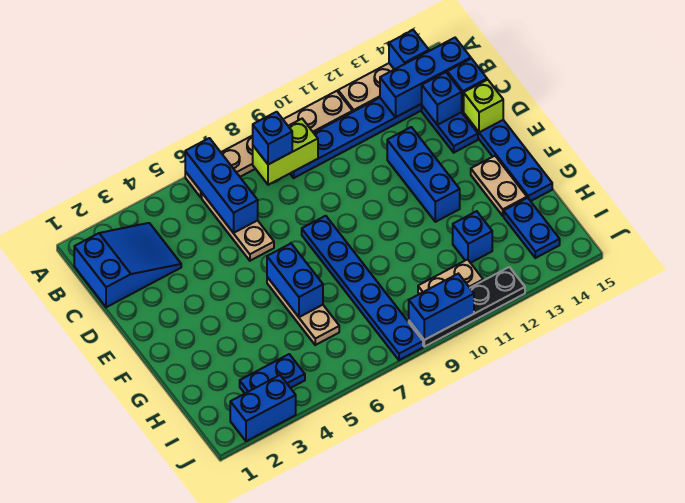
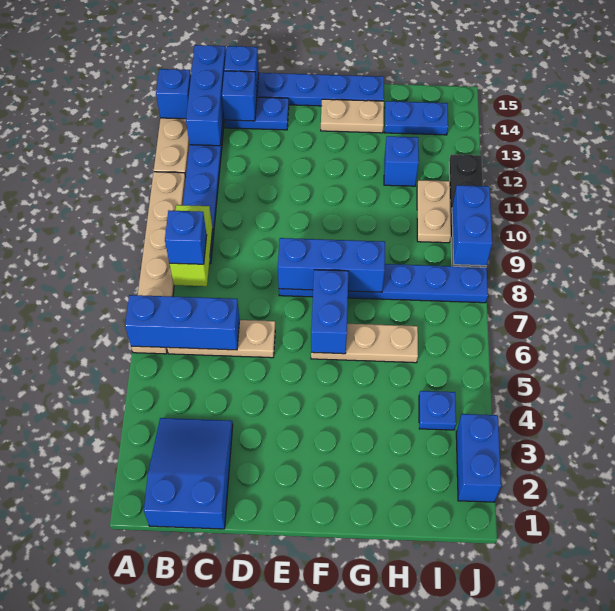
blue brick D12:F12 level 1 -> blue brick E8:G8 level 2
lime brick D15 level 2 -> none
blue brick F6:G6 level 2 -> blue brick F6:F7 level 2
blue plate I3:I4 level 1 -> blue plate I4 level 1

